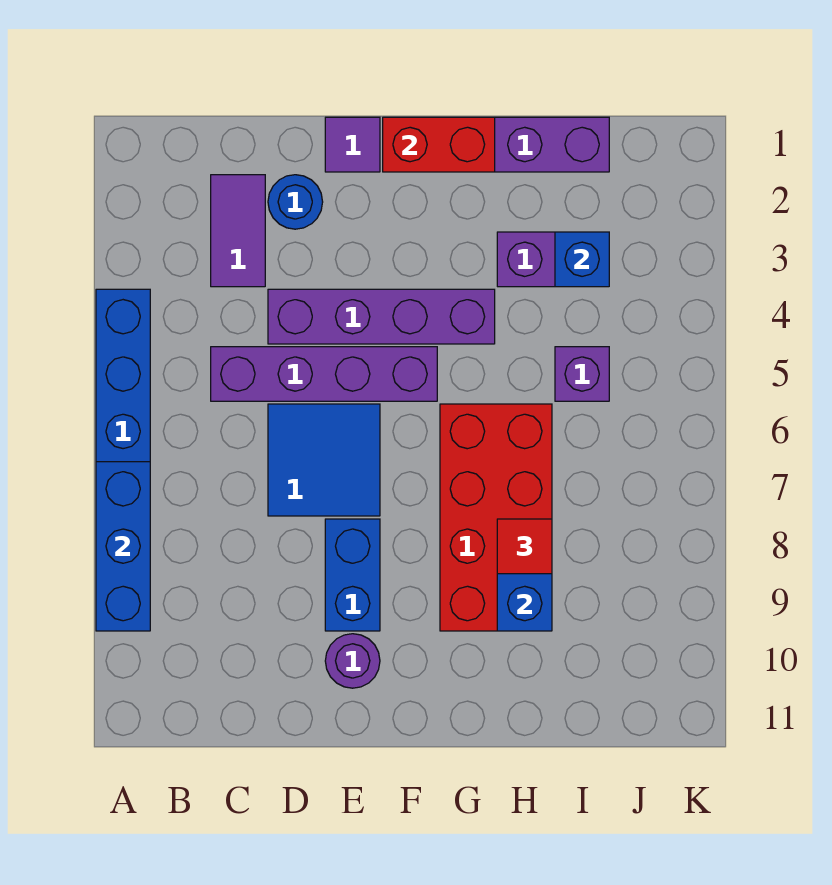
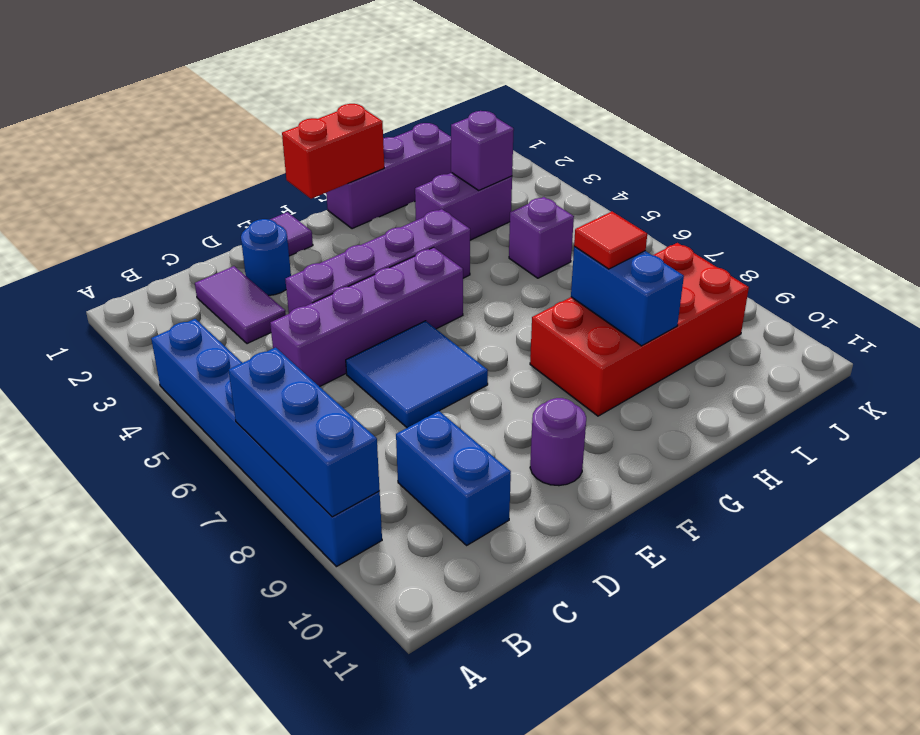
blue brick E8:E9 level 1 -> blue brick C9:C10 level 1
red brick G6:H9 level 1 -> red brick G8:J9 level 1
blue brick I3 level 2 -> purple brick I3 level 2

